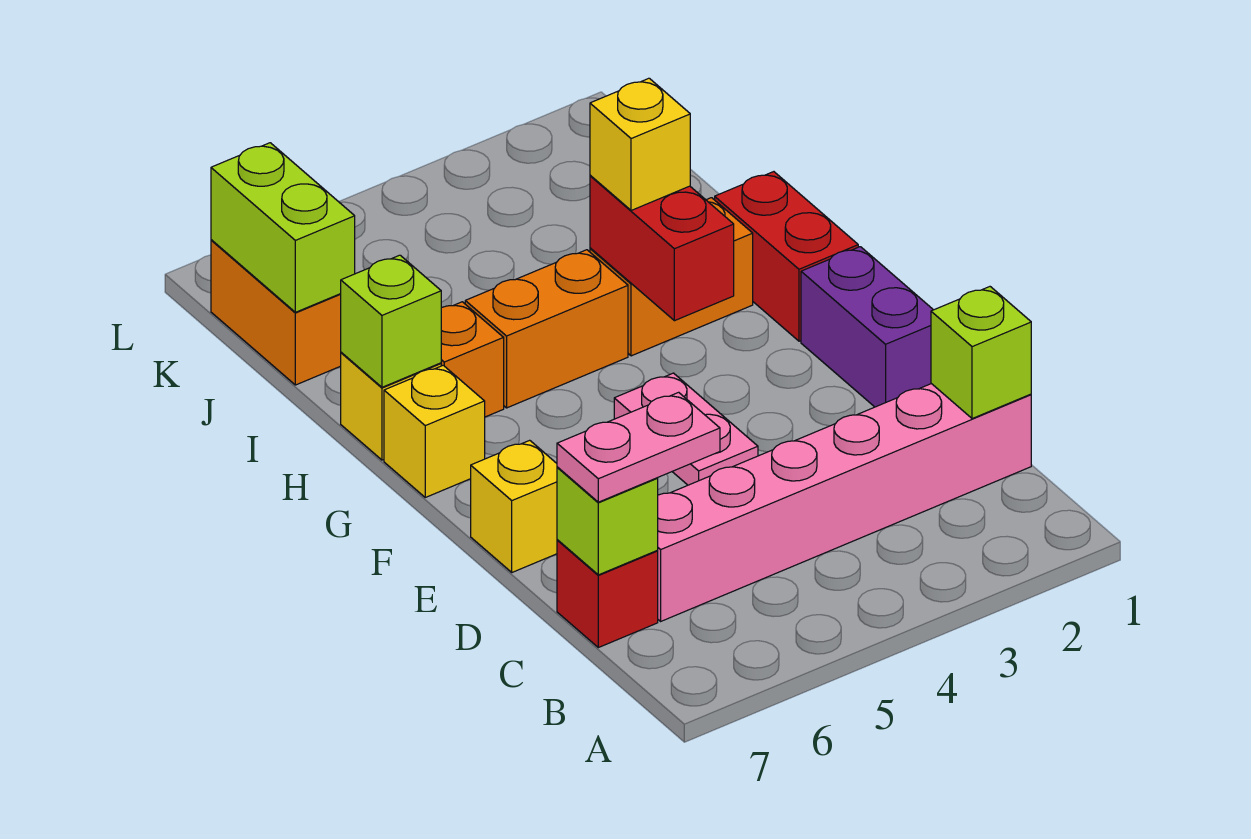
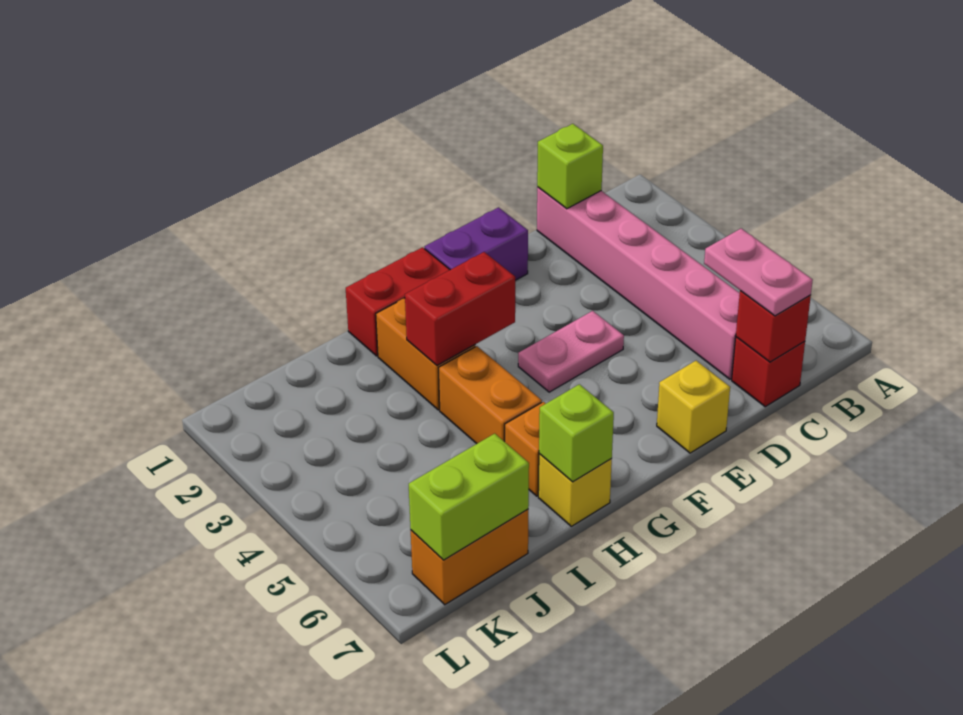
lime brick C7 level 2 -> red brick C7 level 2
yellow brick G7 level 1 -> none
yellow brick H3 level 3 -> none

